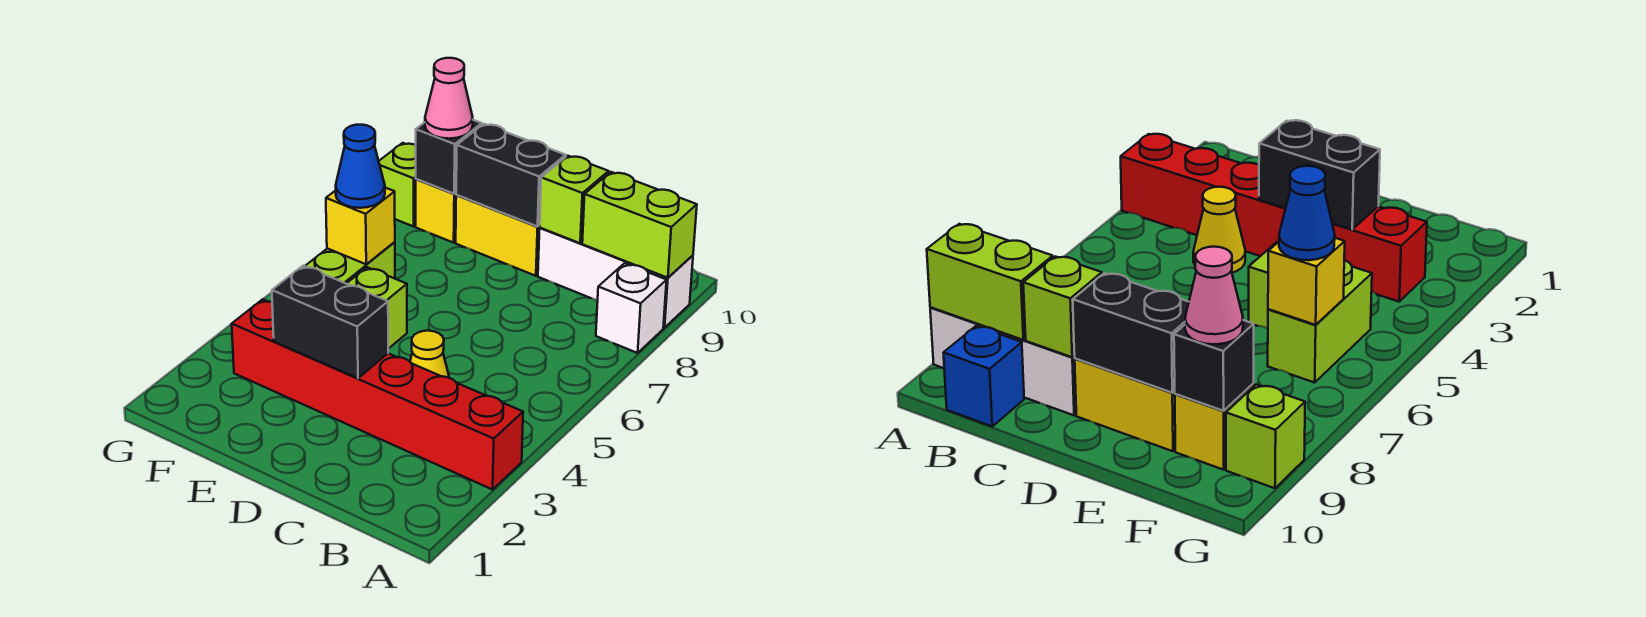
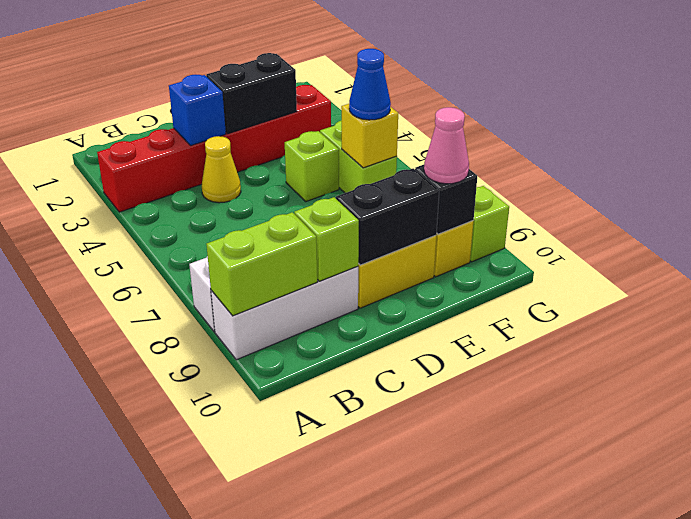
blue brick B10 level 1 -> blue brick C3 level 2

